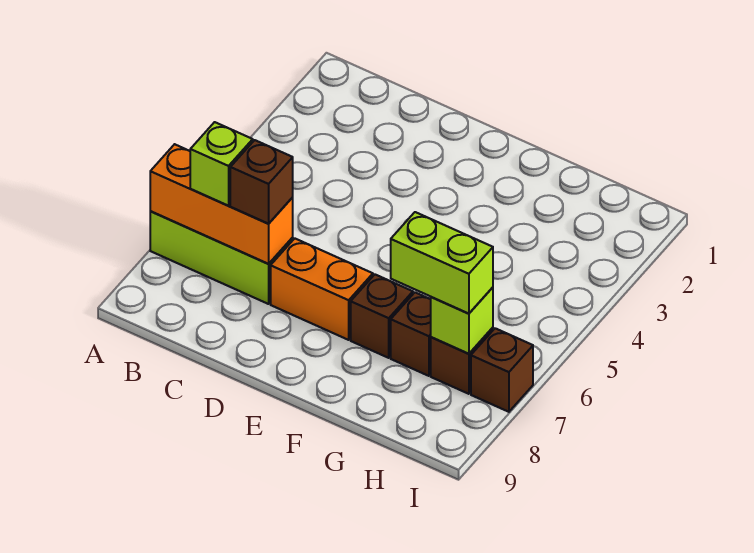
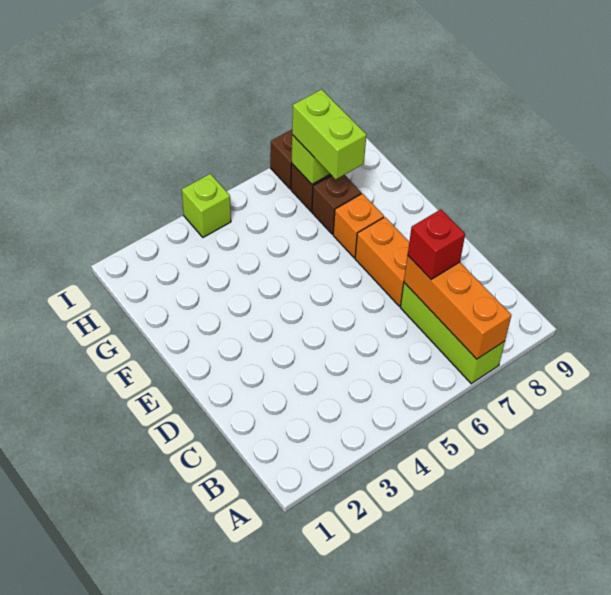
lime brick B7 level 3 -> lime brick I4 level 1
brown brick C7 level 3 -> red brick C7 level 3
brown brick F7 level 1 -> orange brick F7 level 1

